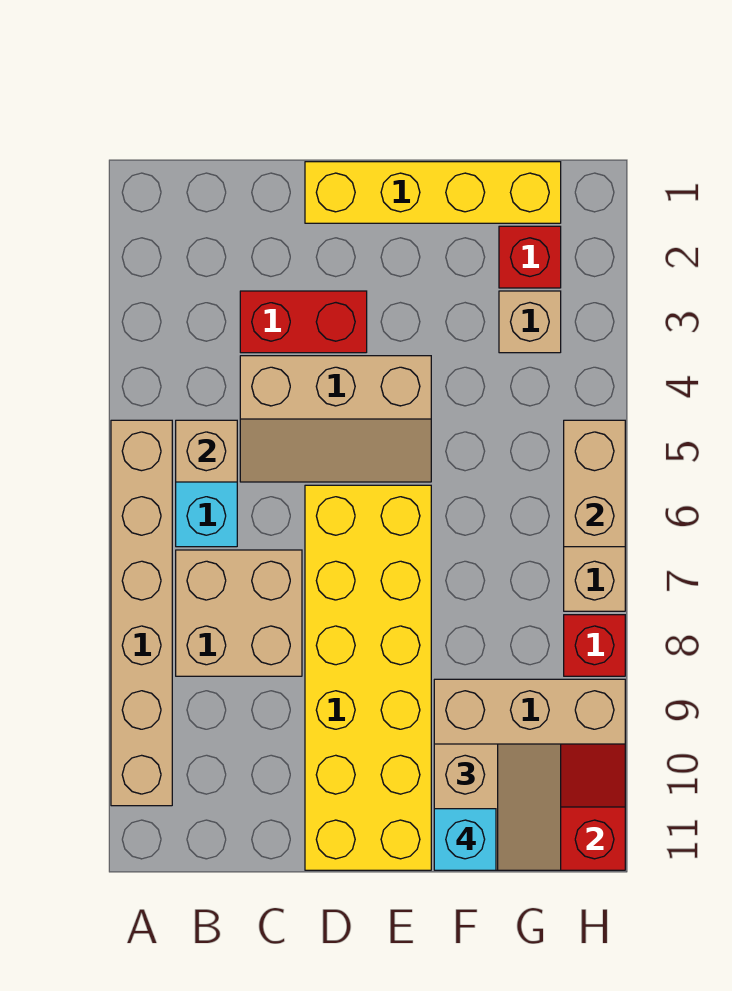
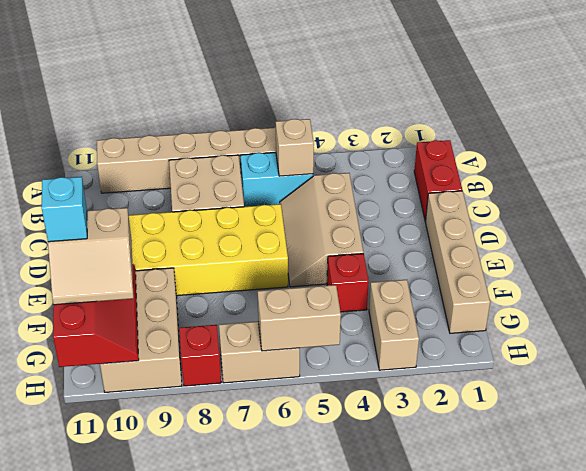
red brick C3:D3 level 1 -> red brick B1:C1 level 1
yellow brick D1:G1 level 1 -> tan brick D1:G1 level 1
red brick G2 level 1 -> red brick F4 level 1
tan brick G3 level 1 -> tan brick G3:H3 level 1

